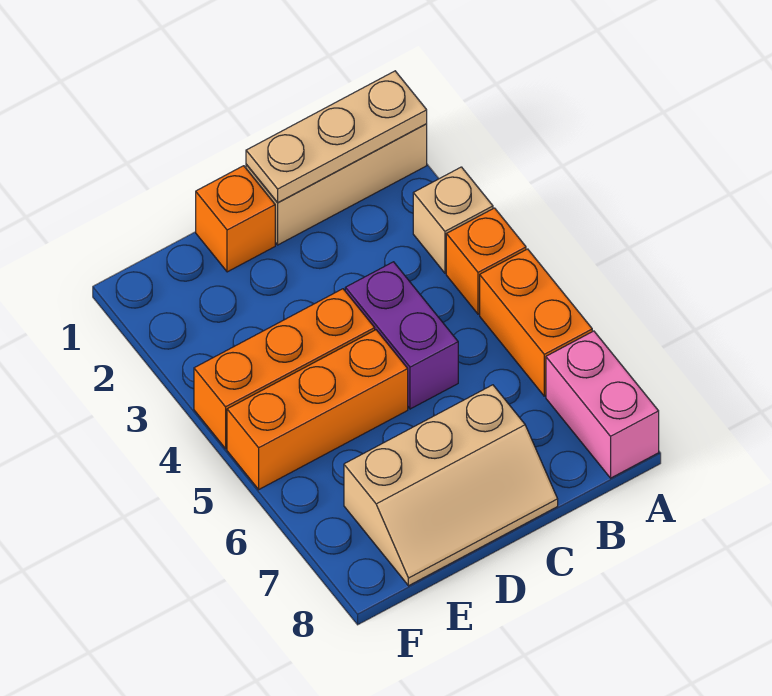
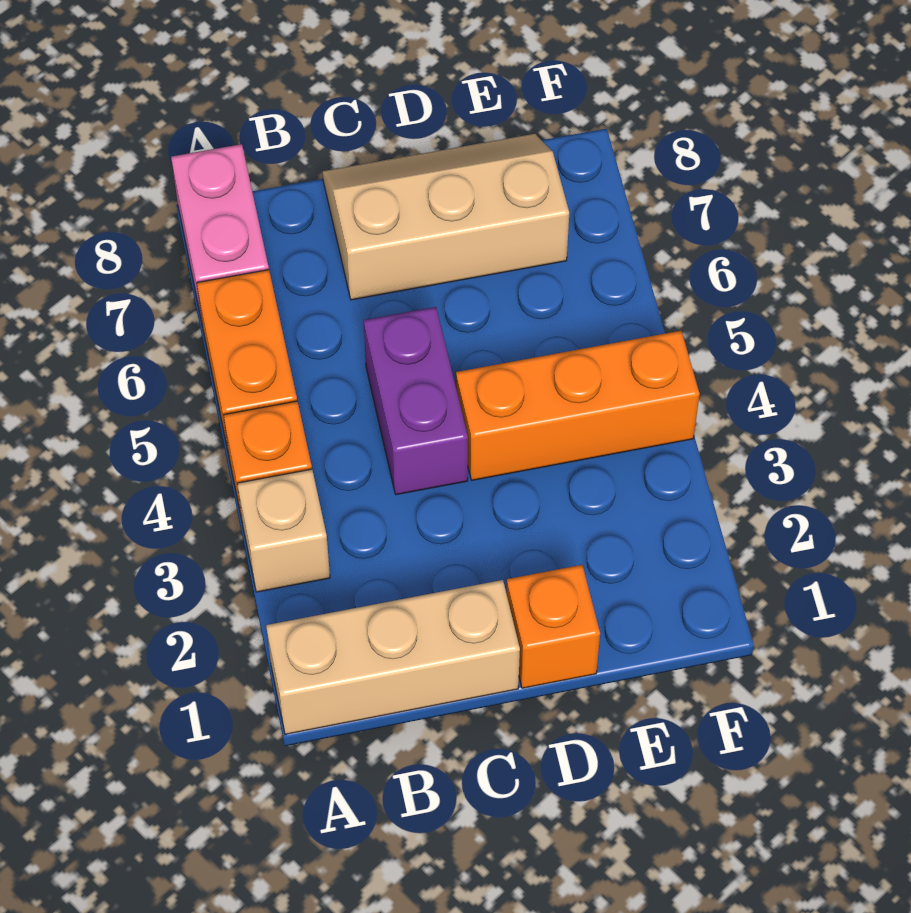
tan plate A1:C1 level 2 -> none
orange brick D5:F5 level 1 -> none

